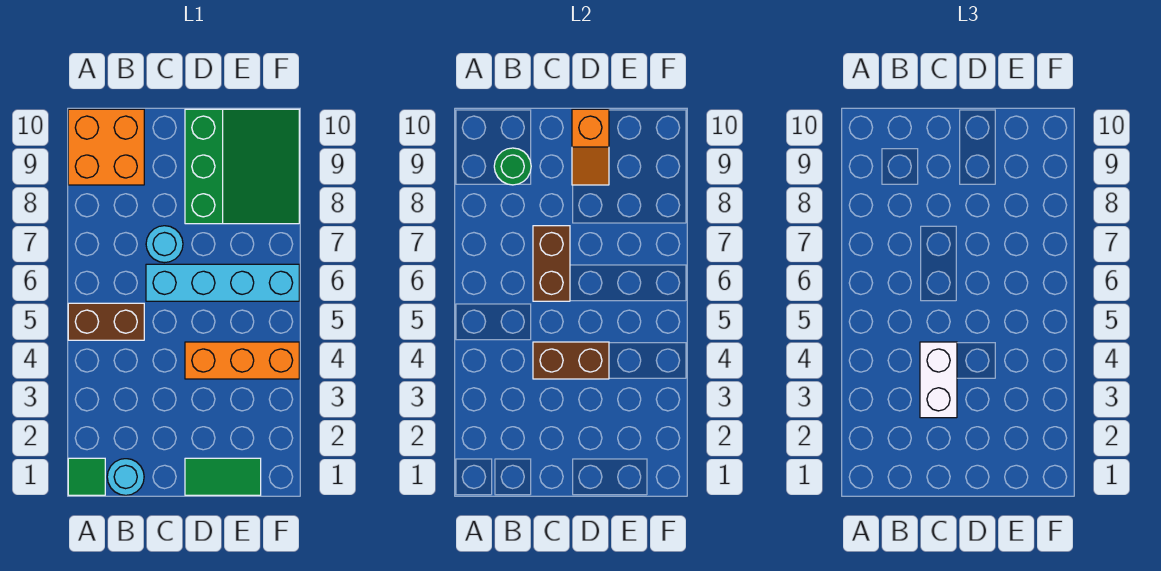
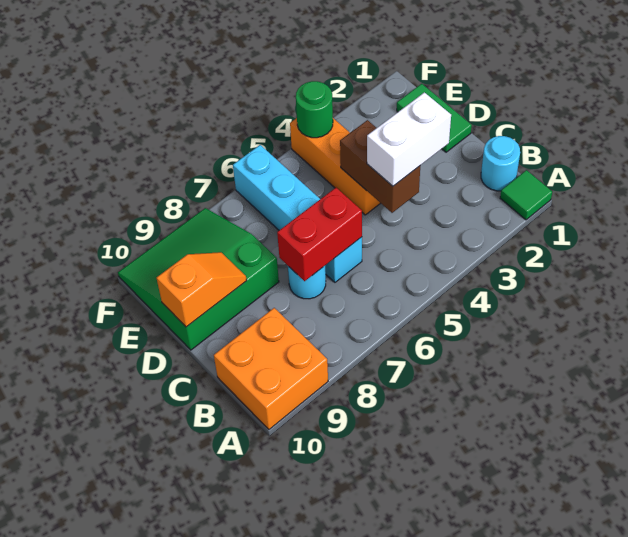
brown brick A5:B5 level 1 -> none
green round brick B9 level 2 -> green round brick F4 level 2
brown brick C6:C7 level 2 -> red brick C6:C7 level 2

